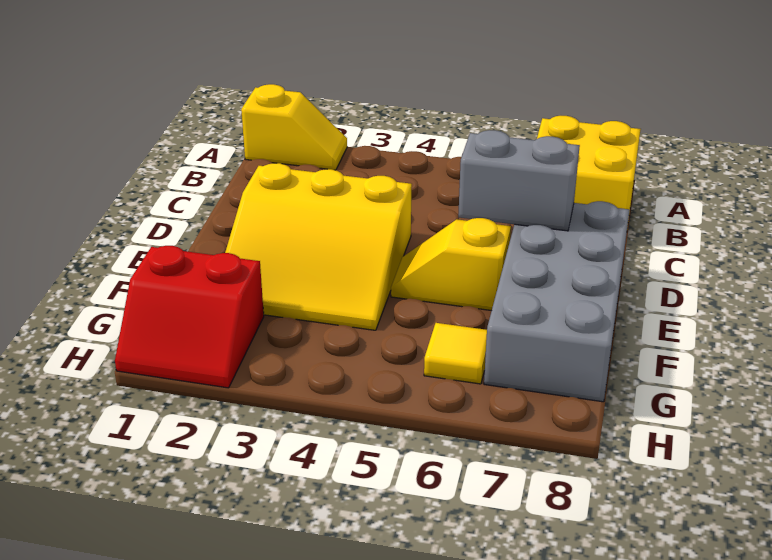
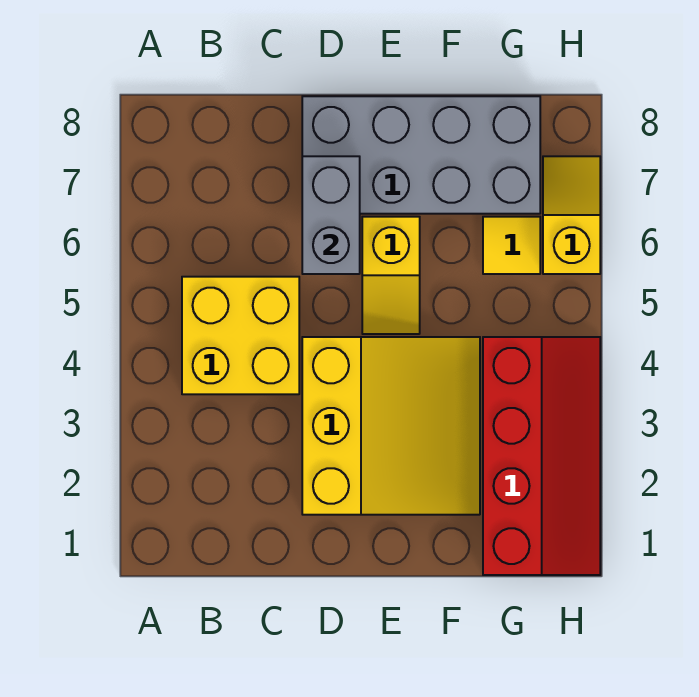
yellow slope A1:A2 level 1 top 1 -> yellow slope H6:H7 level 1 top 6
yellow brick A7:B8 level 1 -> yellow brick B4:C5 level 1
red slope G1:H2 level 1 top G -> red slope G1:H4 level 1 top G

